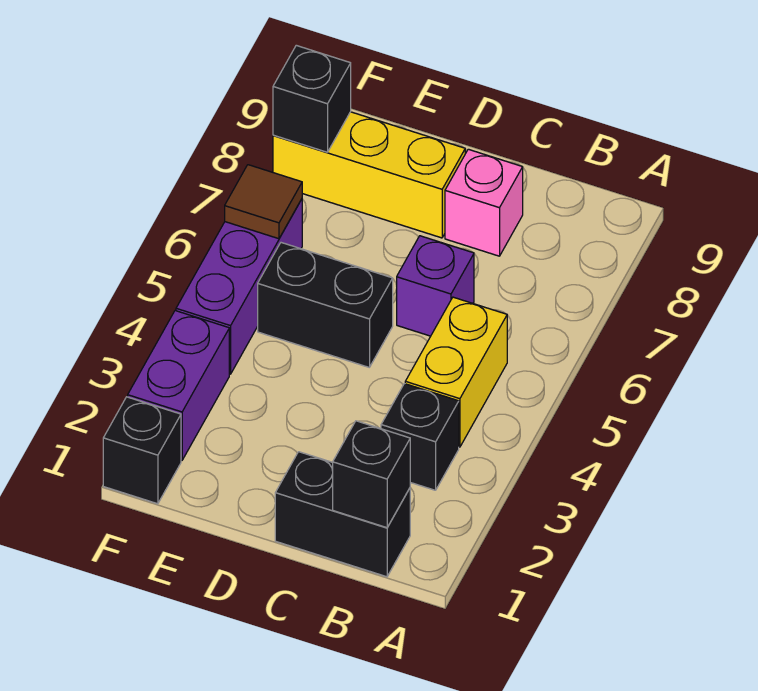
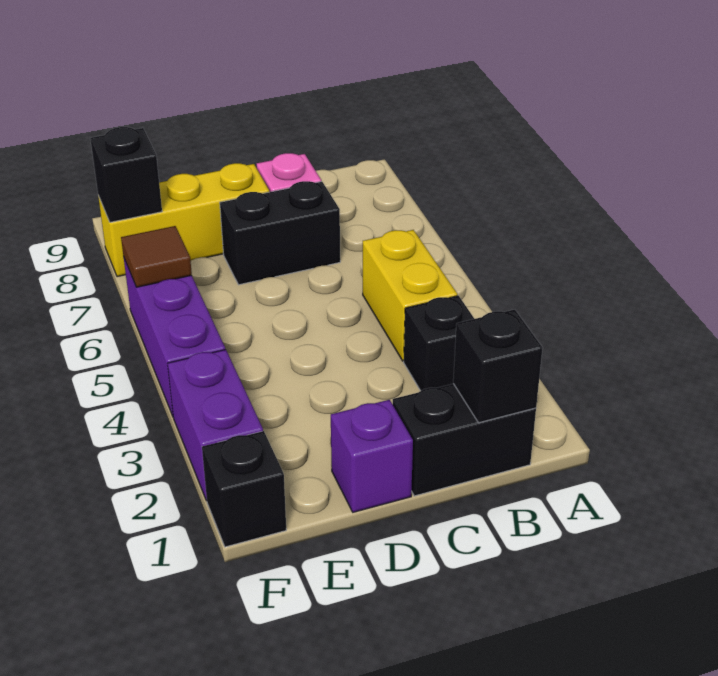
purple brick C6 level 1 -> purple brick D1 level 1
black brick D5:E5 level 1 -> black brick C7:D7 level 1

